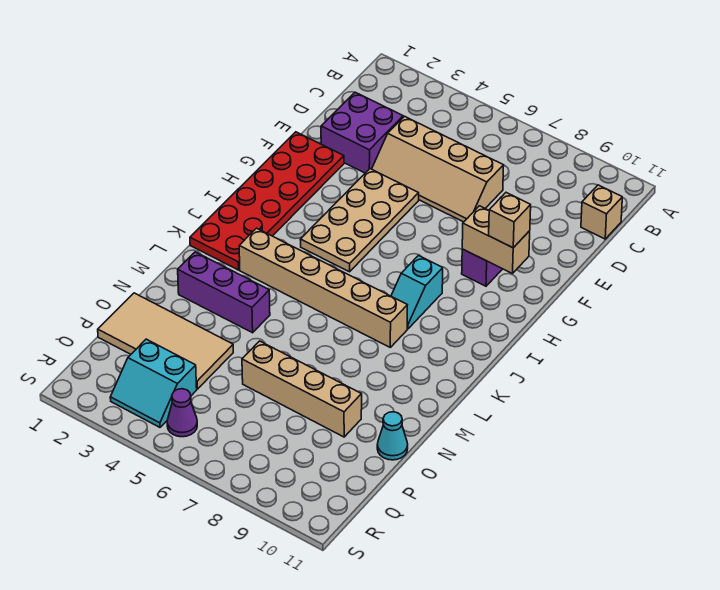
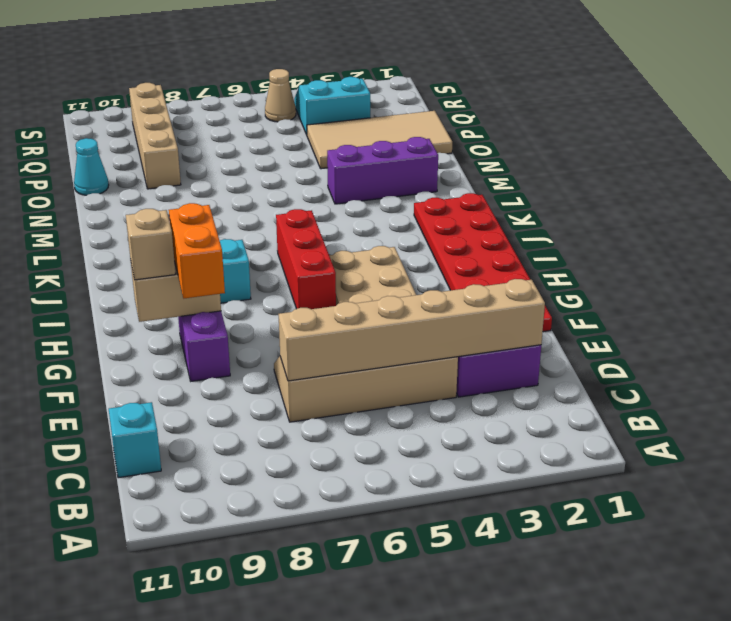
tan brick C11 level 1 -> cyan brick C11 level 1
none -> orange brick F9:G9 level 3
none -> red brick H6:J6 level 1
tan brick K3:K8 level 1 -> tan brick D2:D7 level 2
tan brick O6:O9 level 1 -> tan brick O9:R9 level 1
purple cone R5 level 1 -> tan cone R5 level 1

